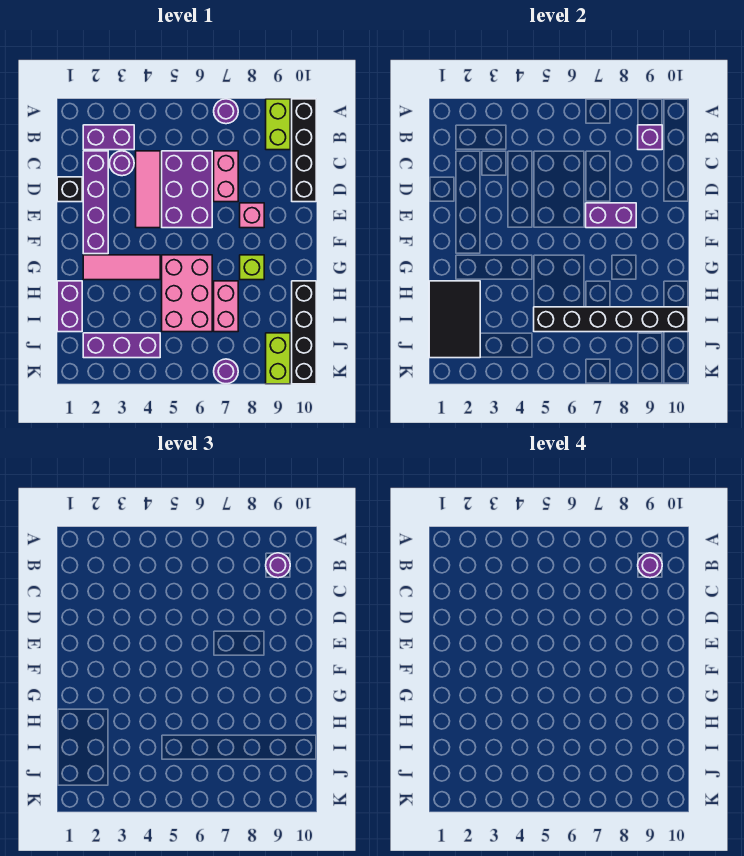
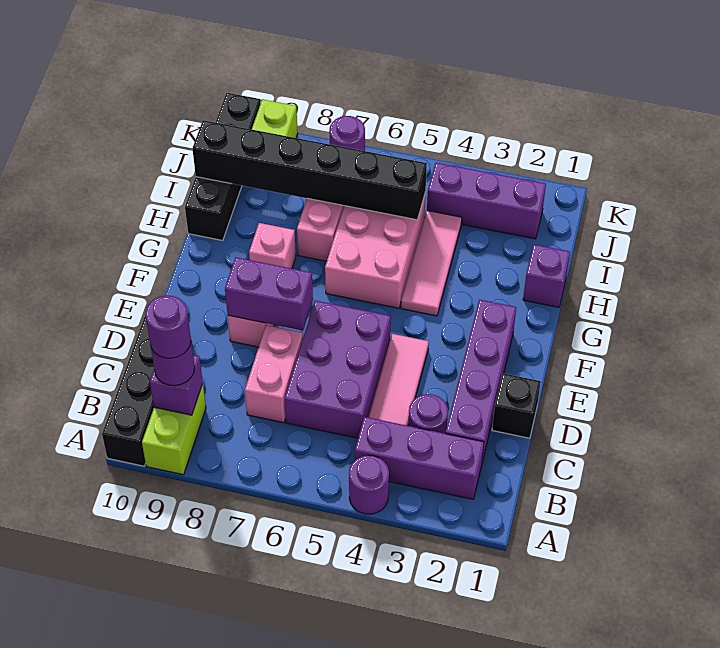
purple round brick A7 level 1 -> purple round brick A4 level 1
purple brick B2:B3 level 1 -> purple brick B2:B4 level 1
pink tile G2:G4 level 1 -> pink tile G4:I4 level 1
lime brick G8 level 1 -> pink brick G8 level 1
purple brick H1:I1 level 1 -> purple brick H1 level 1
black tile H1:J2 level 2 -> none

